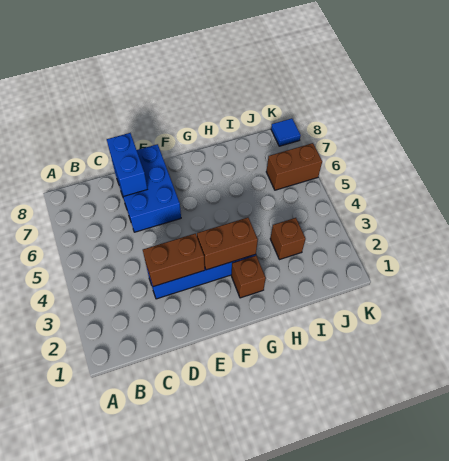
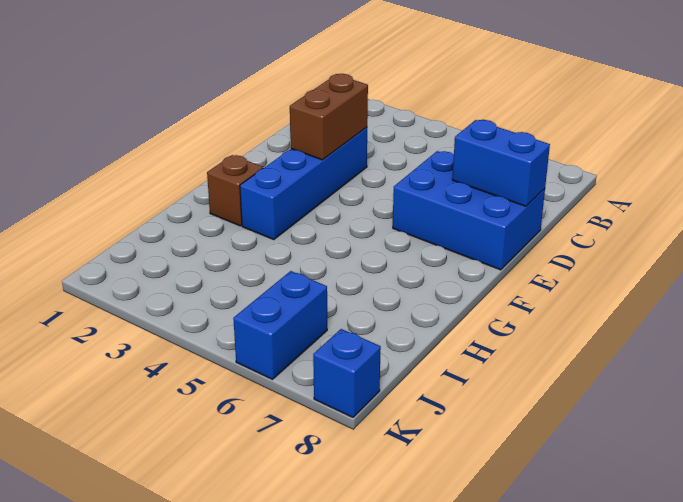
brown brick F3:G3 level 2 -> none
brown brick I3 level 1 -> none
brown brick J6:K6 level 1 -> blue brick J6:K6 level 1
blue tile K8 level 1 -> blue brick K8 level 1

